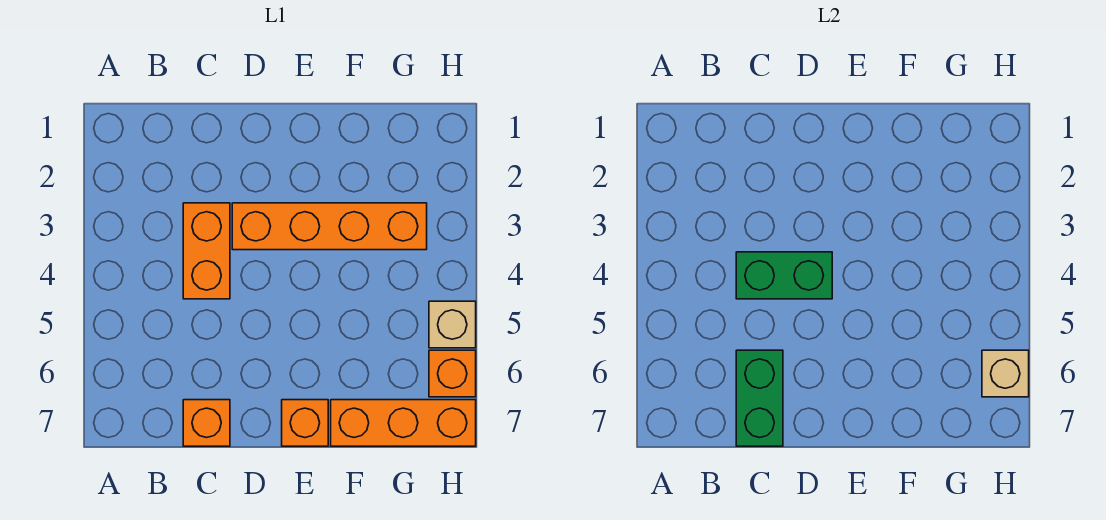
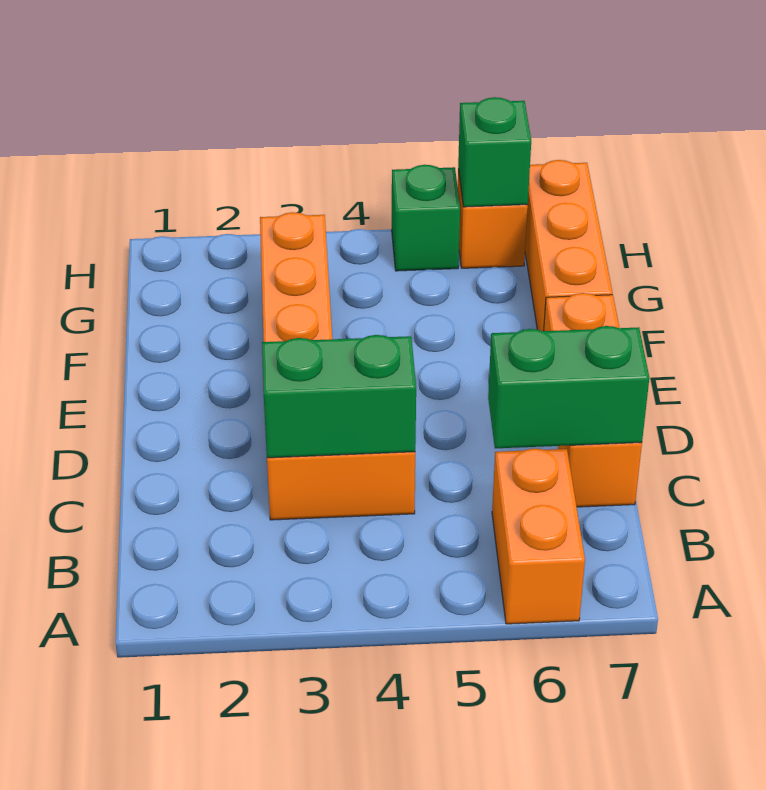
none -> orange brick A6:B6 level 1
green brick C4:D4 level 2 -> green brick C3:C4 level 2
tan brick H5 level 1 -> green brick H5 level 1
tan brick H6 level 2 -> green brick H6 level 2

